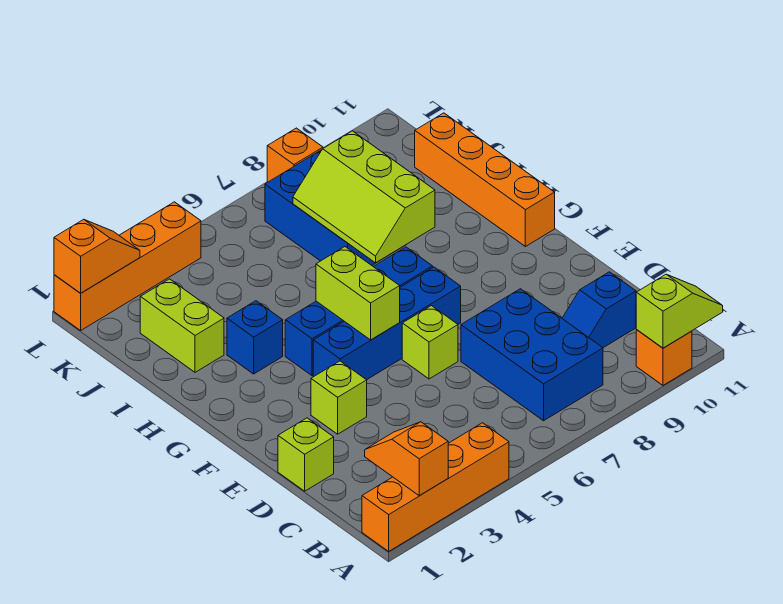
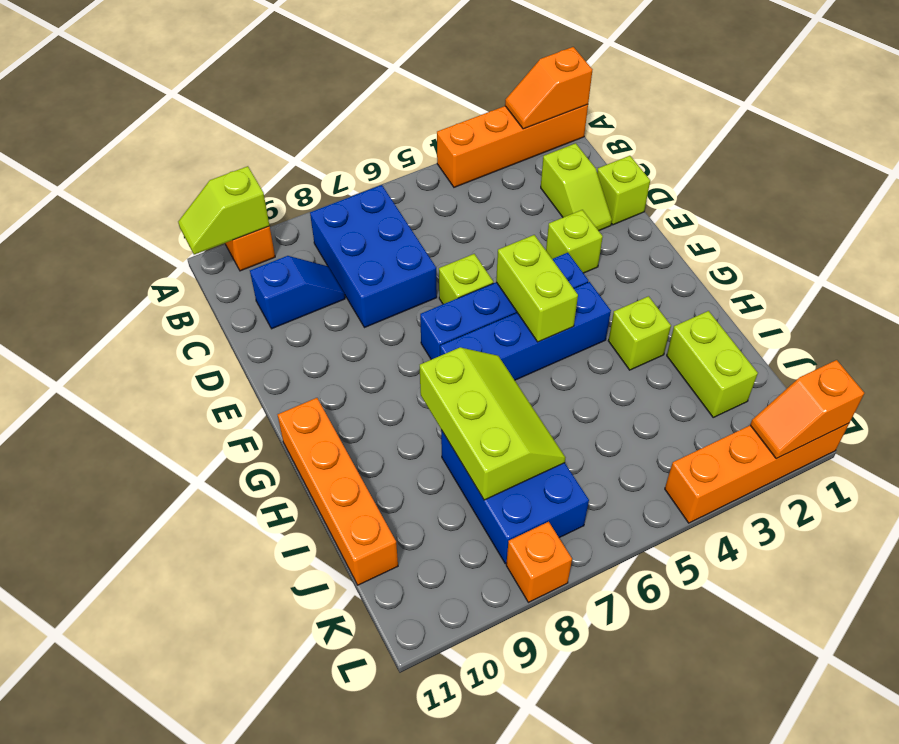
orange slope A2:B2 level 2 top A -> orange slope A1:A2 level 2 top 1
none -> lime slope C2:D2 level 1 top C
blue brick H3 level 1 -> lime brick H3 level 1

